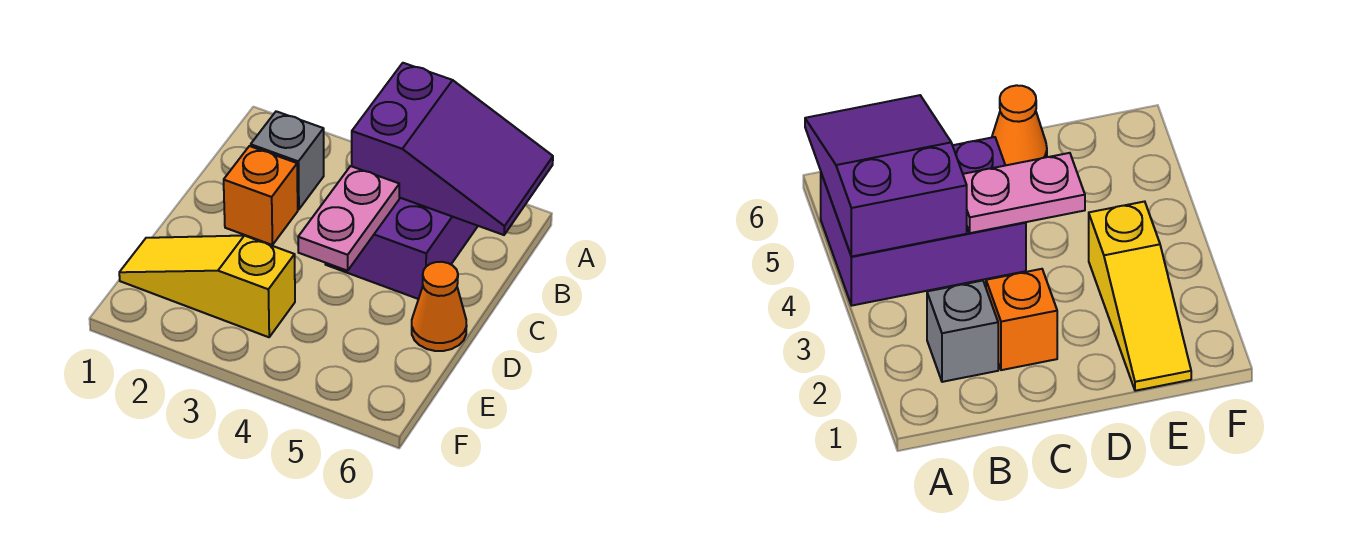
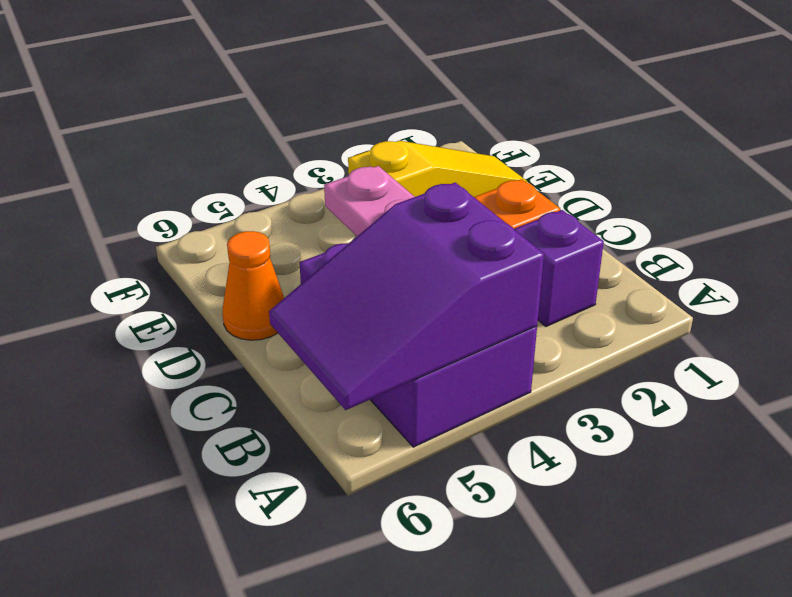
grey brick B2 level 1 -> purple brick B2 level 1

